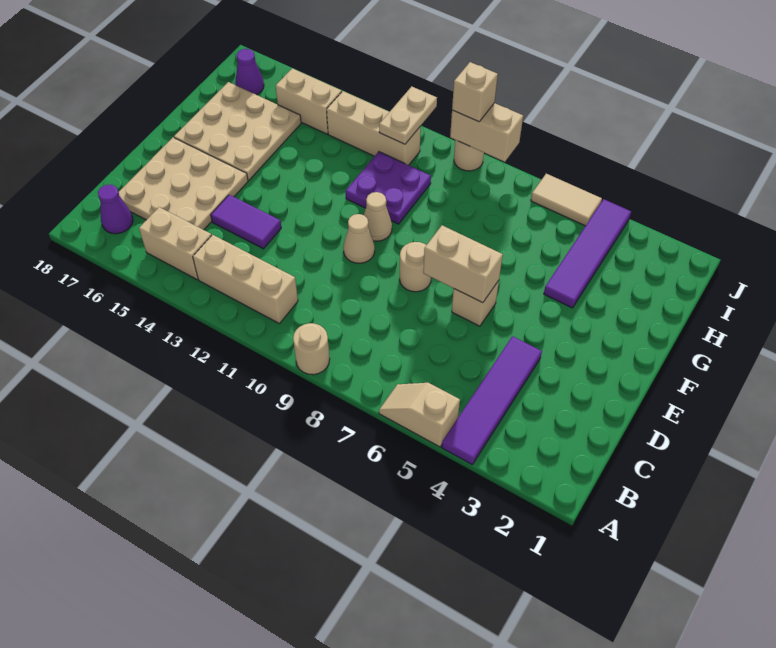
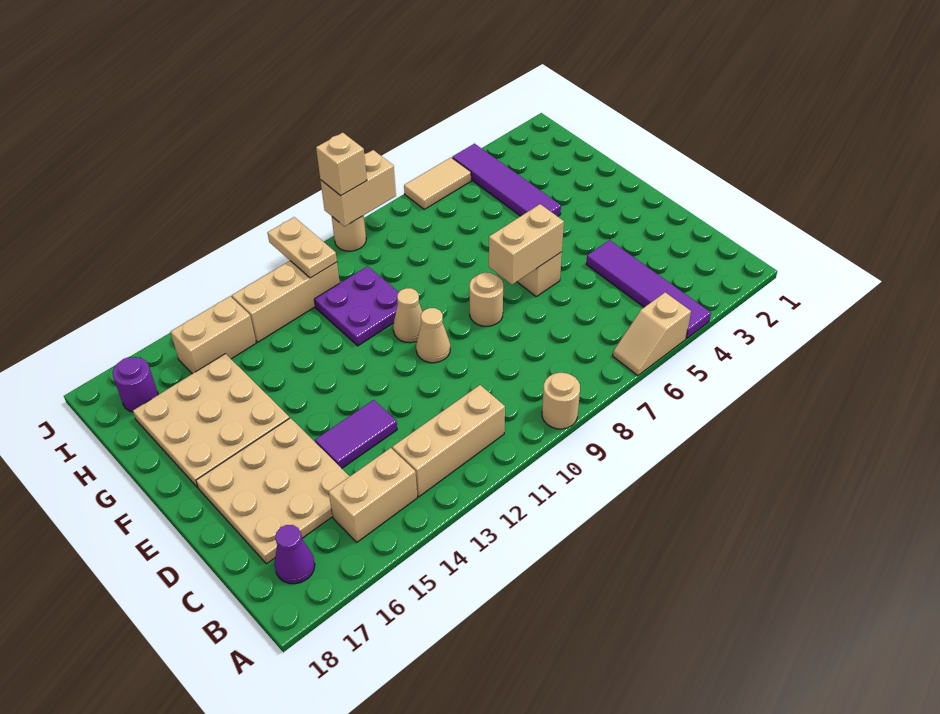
purple cone I17 level 1 -> purple round brick I17 level 1

